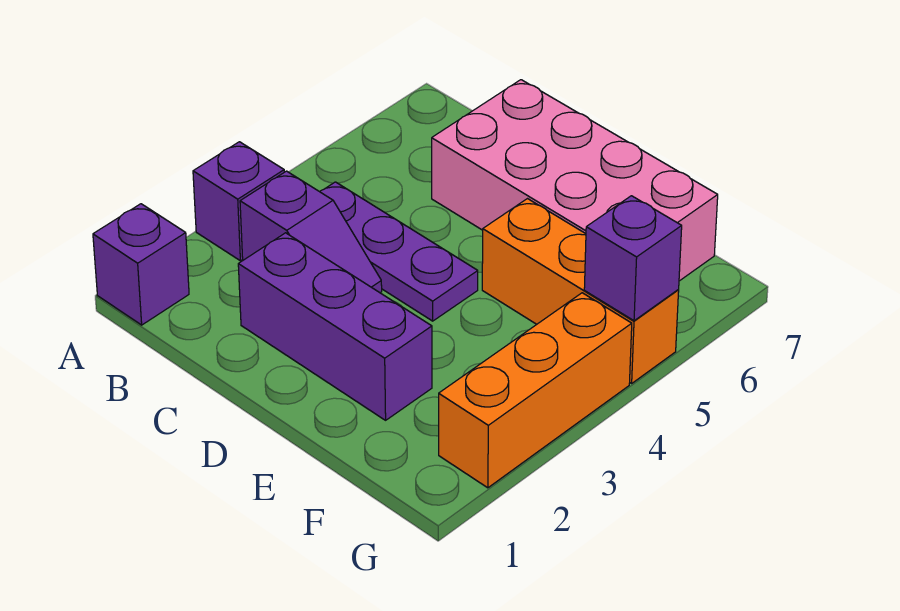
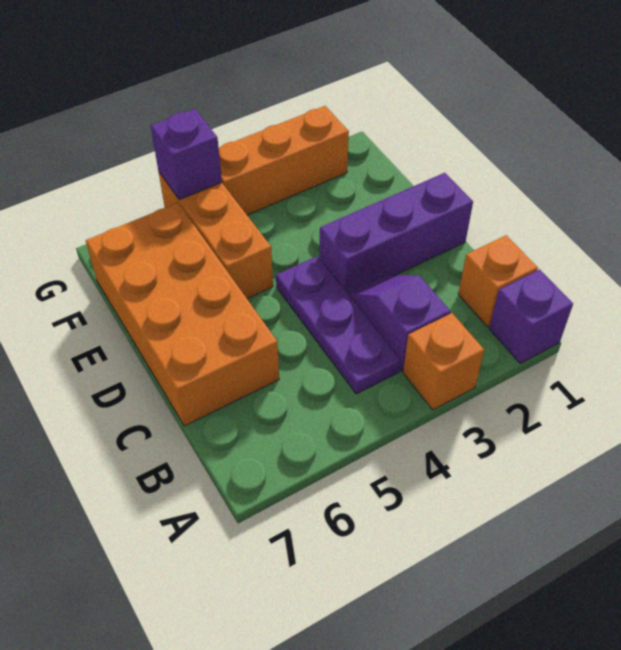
purple brick A3 level 1 -> orange brick A3 level 1
none -> orange brick B1 level 1
purple brick C2:E2 level 1 -> purple brick D1:D3 level 1
pink brick C6:F7 level 1 -> orange brick C6:F7 level 1

